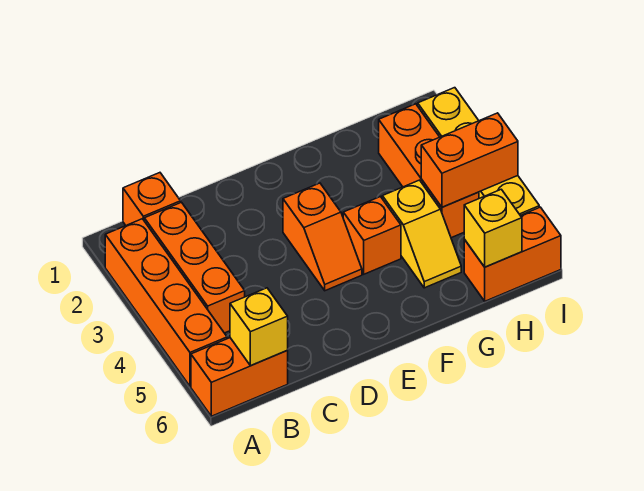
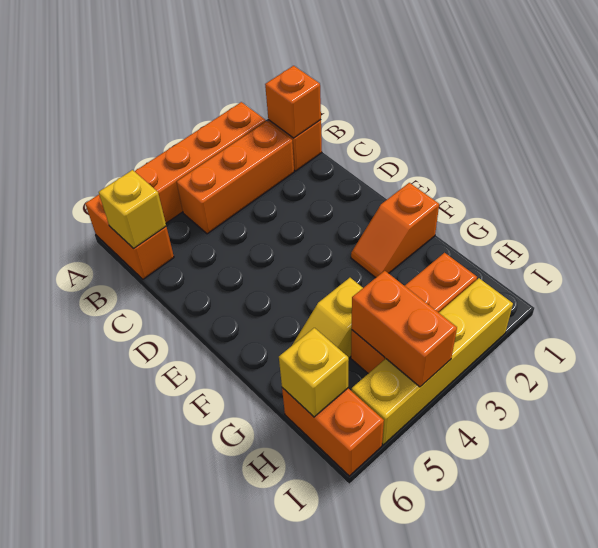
orange slope E3:E4 level 1 top 3 -> orange slope F1:F2 level 1 top 1
orange brick F4 level 1 -> orange brick B1 level 2

